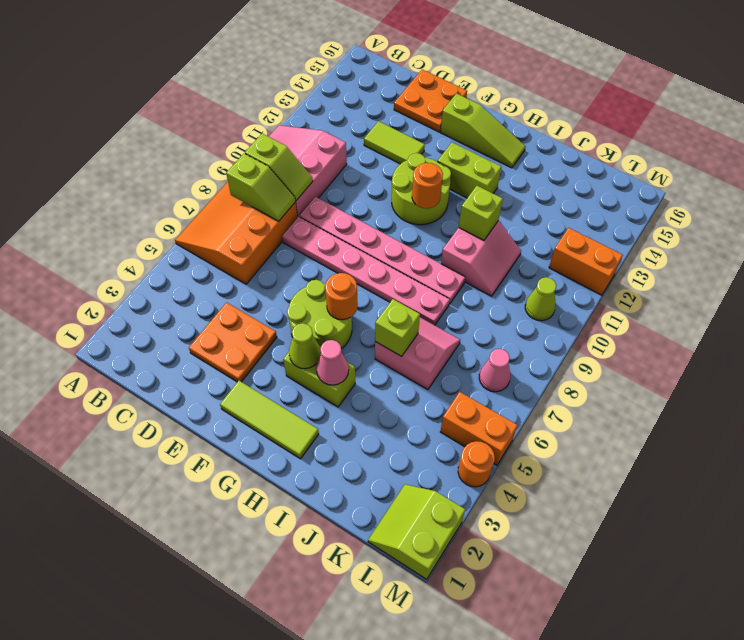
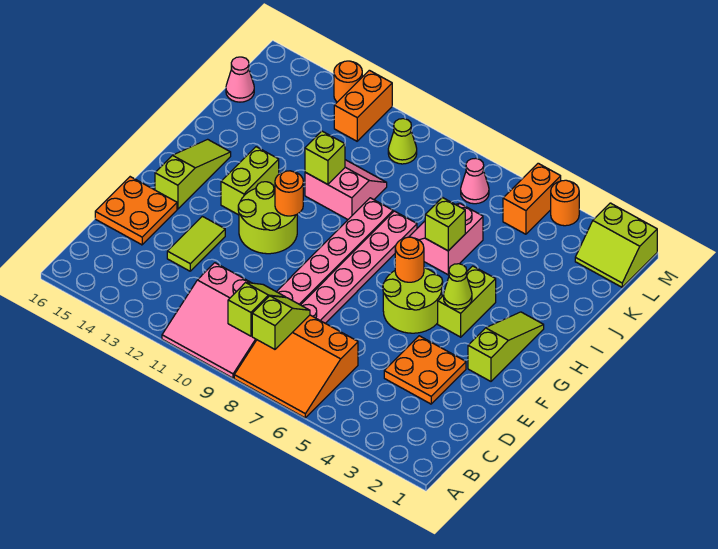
lime tile F2:H2 level 1 -> lime slope F2:H2 level 1 top F
pink cone H4 level 2 -> pink cone K16 level 1
none -> orange round brick M13 level 1

